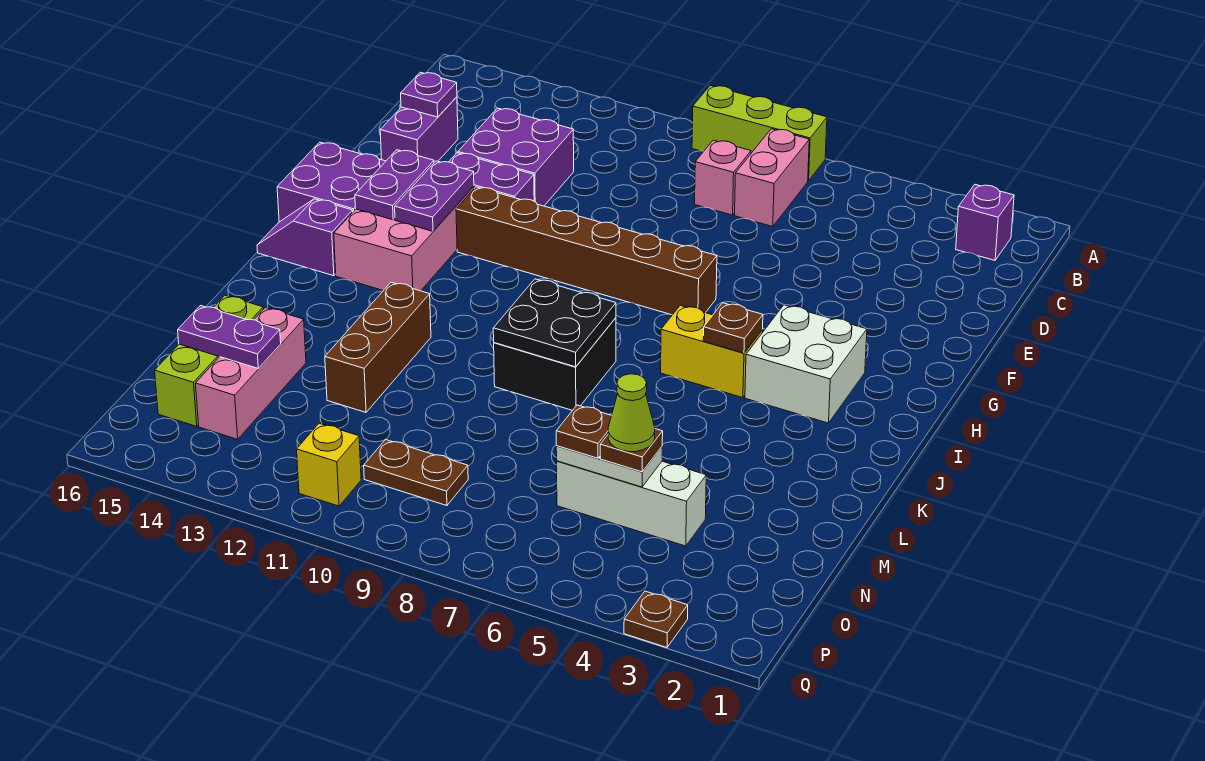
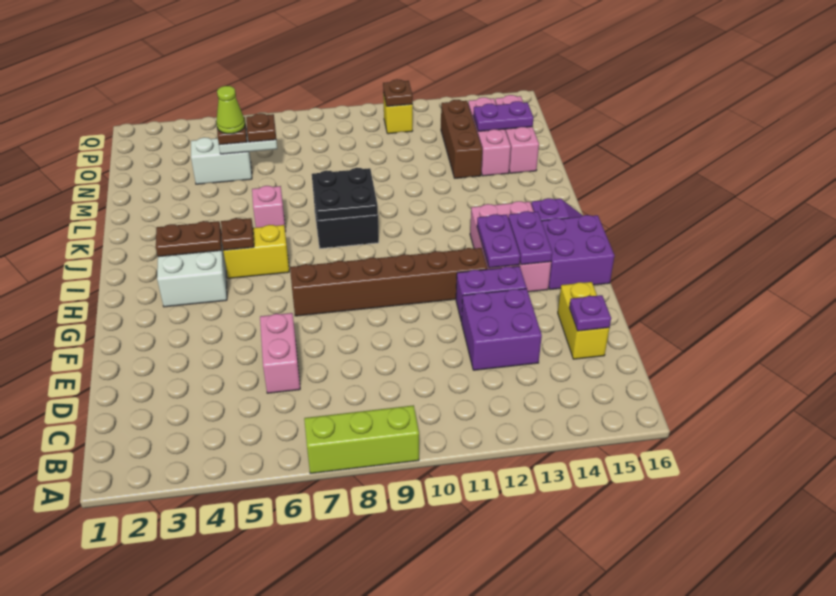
purple brick B2 level 1 -> none
pink brick B7:C7 level 1 -> pink brick D6:E6 level 1
pink brick C8 level 1 -> pink brick K6 level 1
purple brick D15:E15 level 1 -> yellow brick D15:E15 level 1
brown brick K12:M12 level 1 -> brown brick M13:O13 level 1
lime brick M15:O15 level 1 -> pink brick M15:O15 level 1
white brick N4:N6 level 1 -> white brick N4:N5 level 1
brown plate O9:O10 level 1 -> brown plate I3:I4 level 2
brown plate Q3 level 1 -> brown plate P11 level 2

